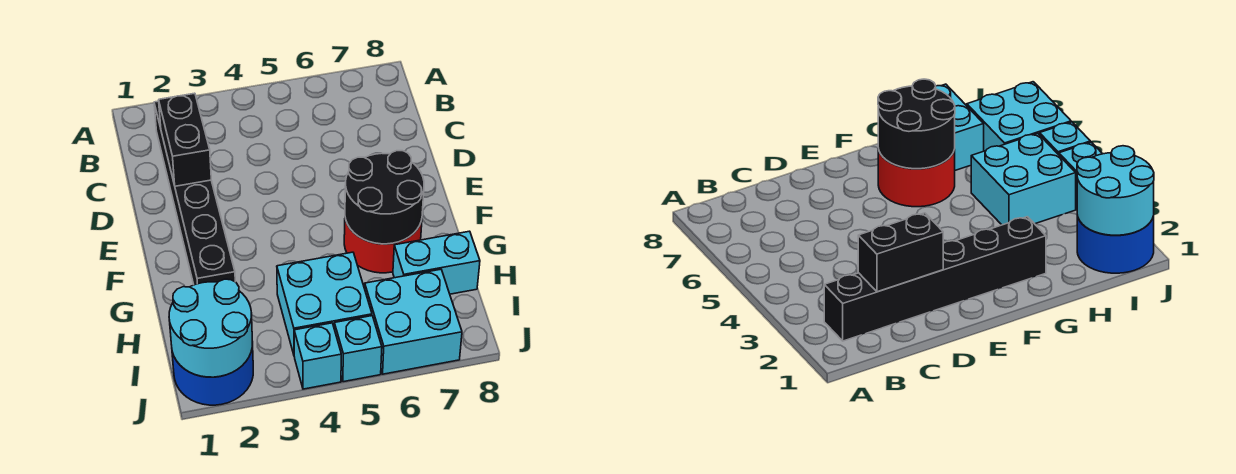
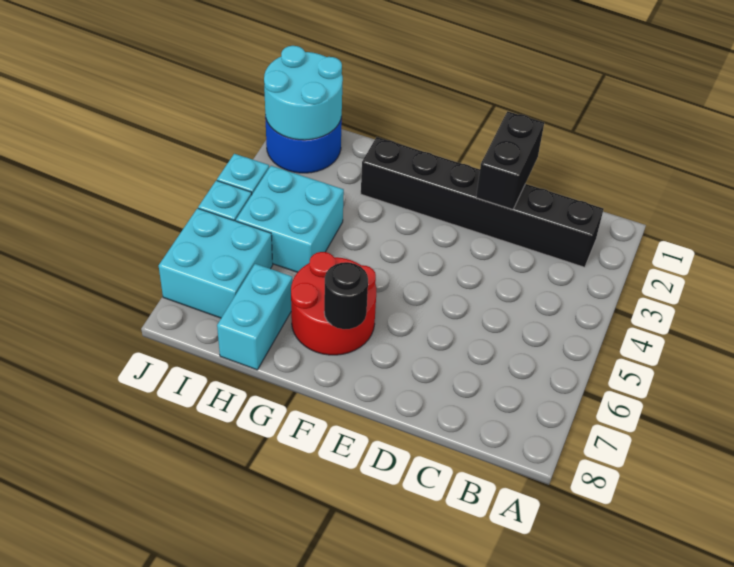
black brick C2:D2 level 2 -> black brick D1:D2 level 2
black round brick F6:G7 level 2 -> black round brick F7 level 2

